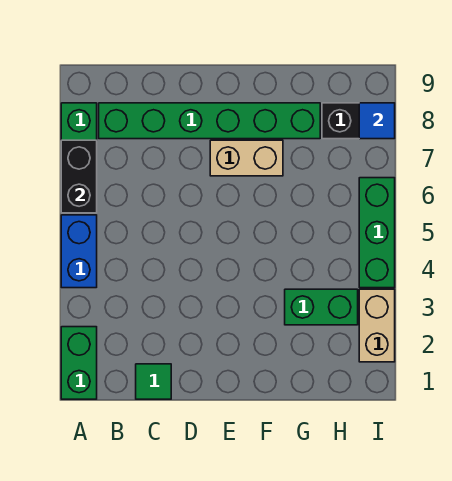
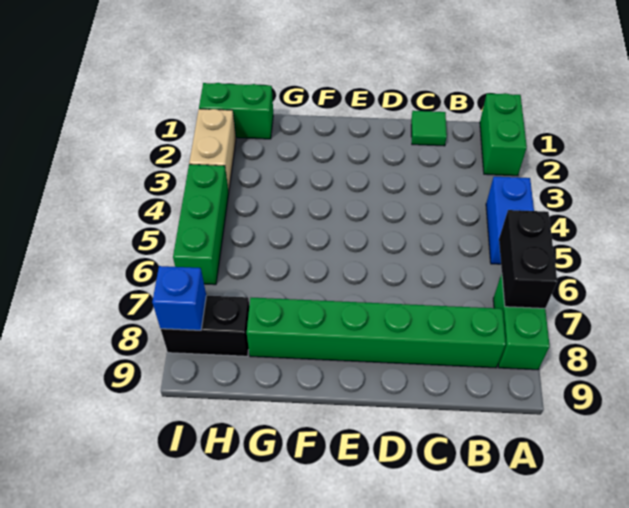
tan brick E7:F7 level 1 -> none
green brick G3:H3 level 1 -> green brick H1:I1 level 1
blue tile I8 level 2 -> blue brick I8 level 2

